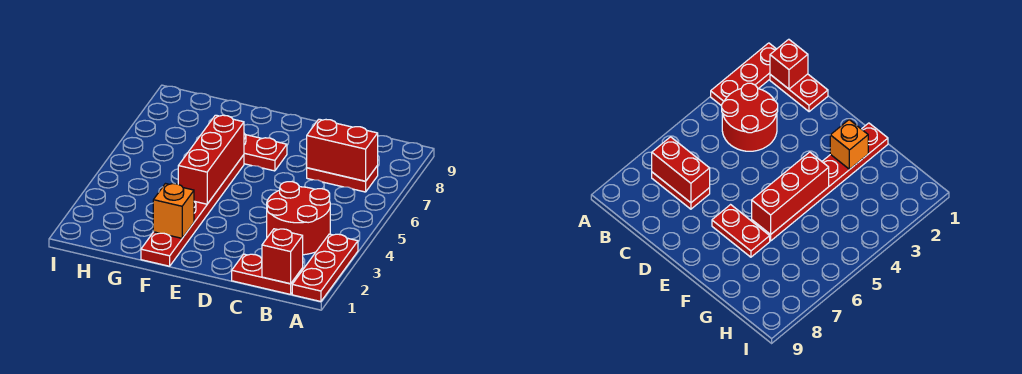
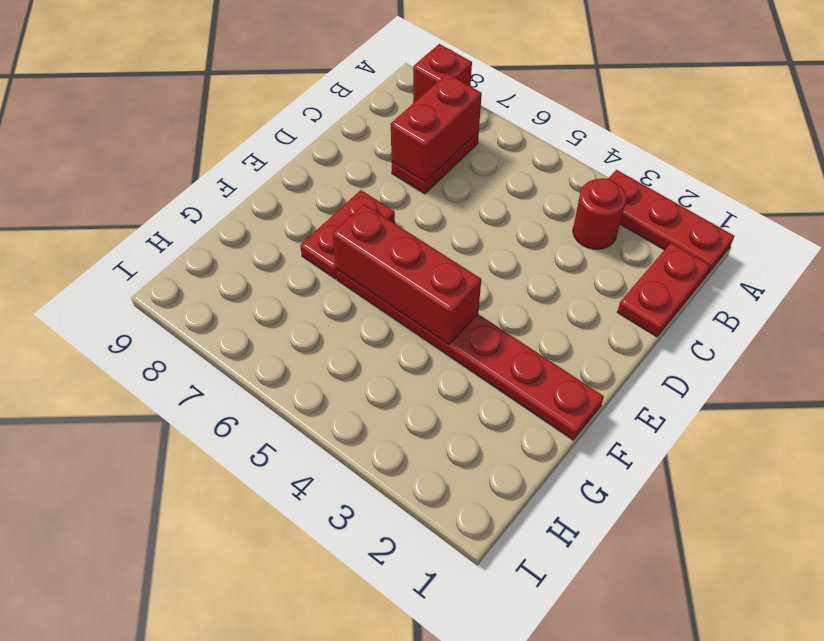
red brick B1 level 2 -> red brick A8 level 1
red round brick B3:C4 level 1 -> red round brick B3 level 1
orange brick F2 level 2 -> none

